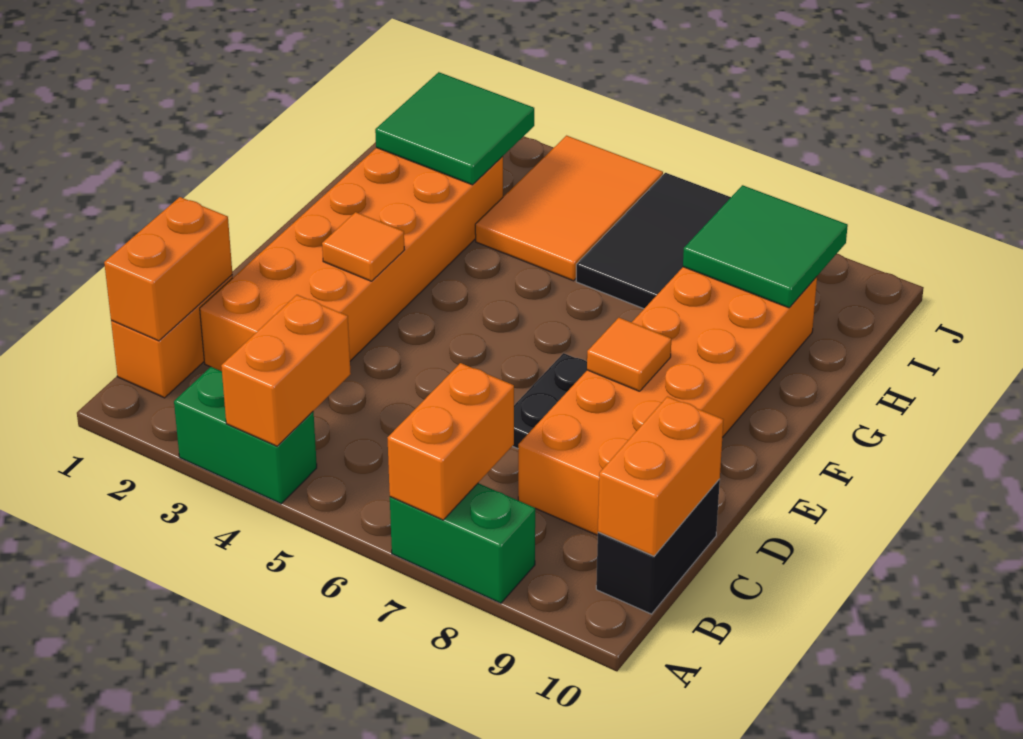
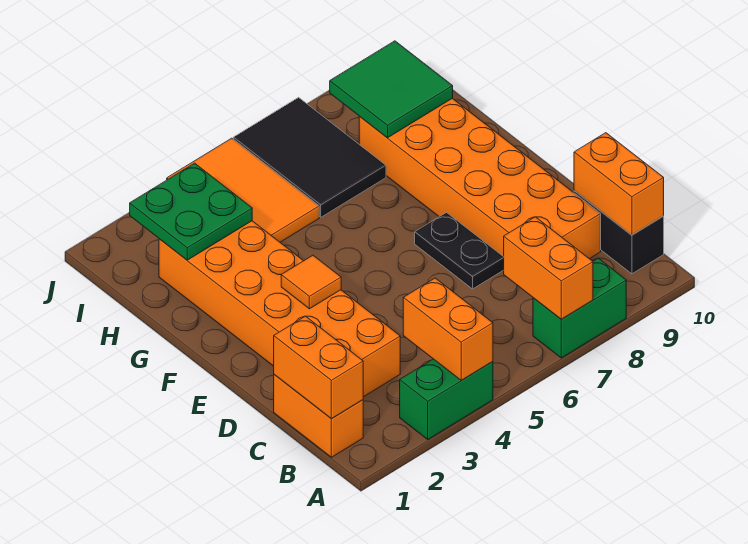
orange tile E8 level 2 -> none
green tile H2:I3 level 2 -> green plate H2:I3 level 2

